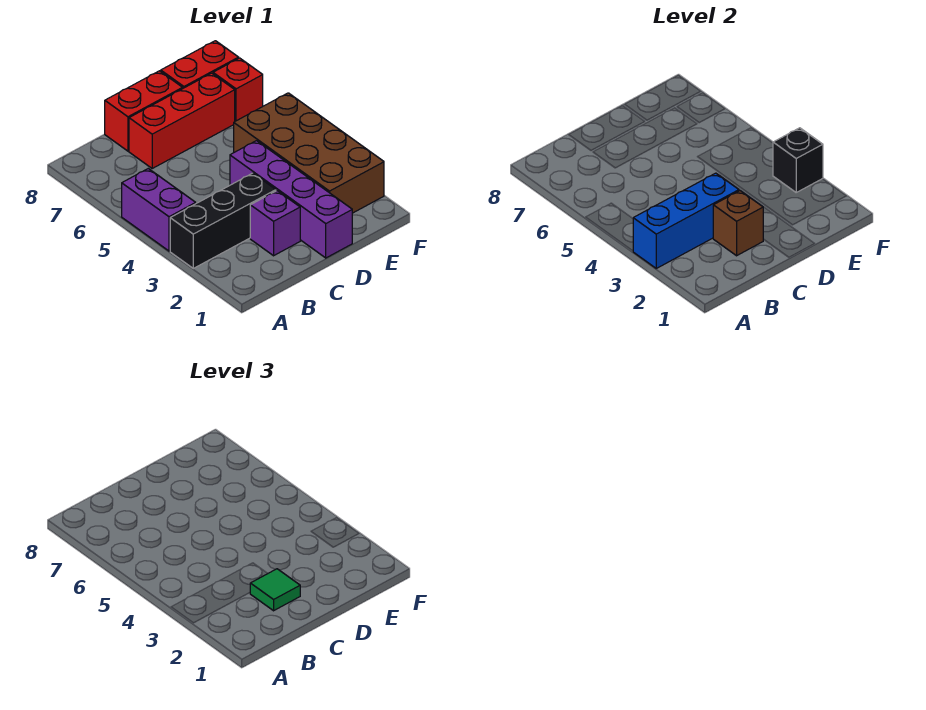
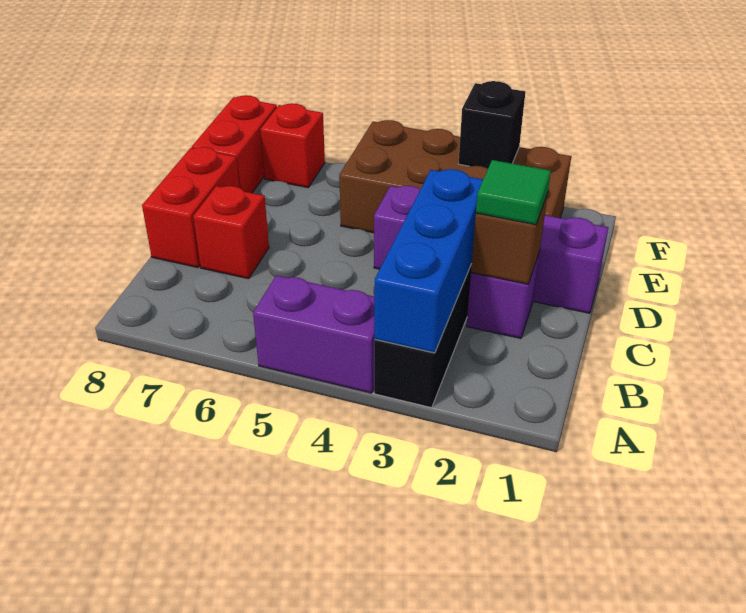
red brick C7:E7 level 1 -> red brick C7 level 1

